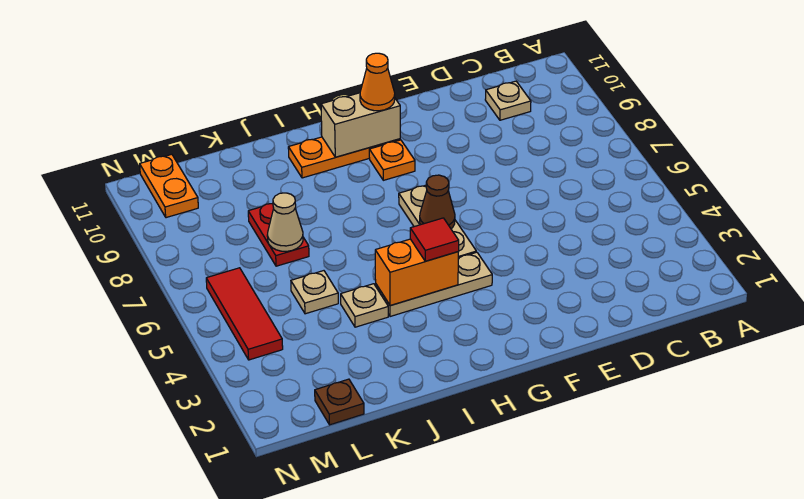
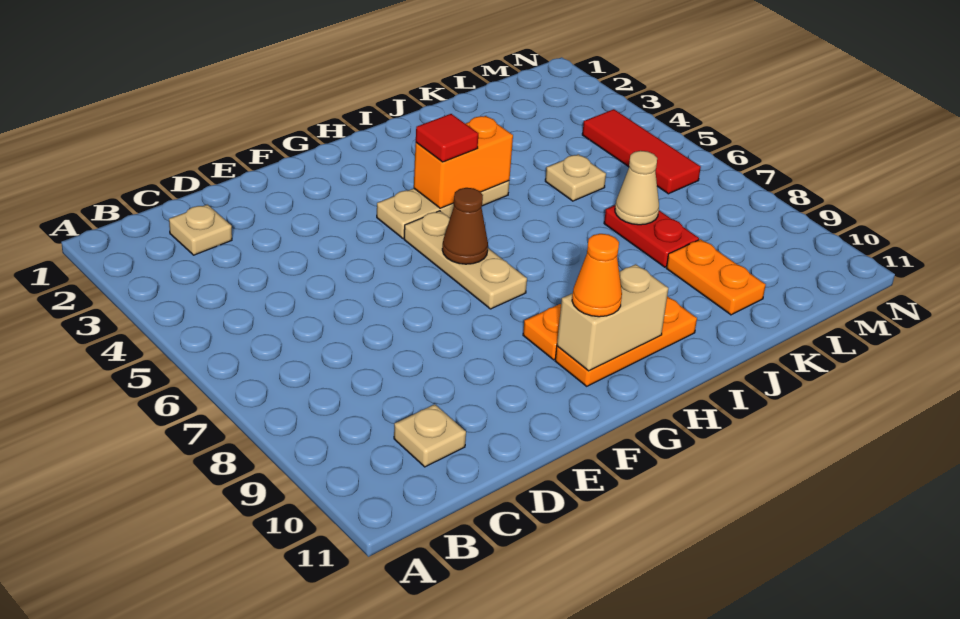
tan plate J4 level 1 -> tan plate C2 level 1
brown plate L1 level 1 -> none
orange plate M10:M11 level 1 -> orange plate K9:K10 level 1

